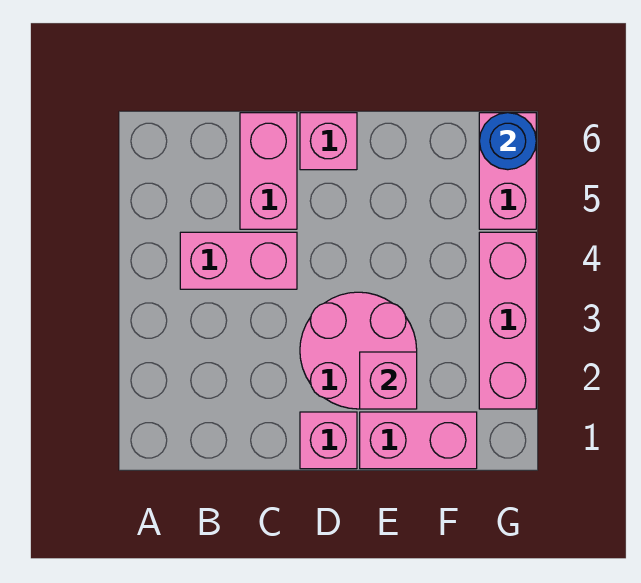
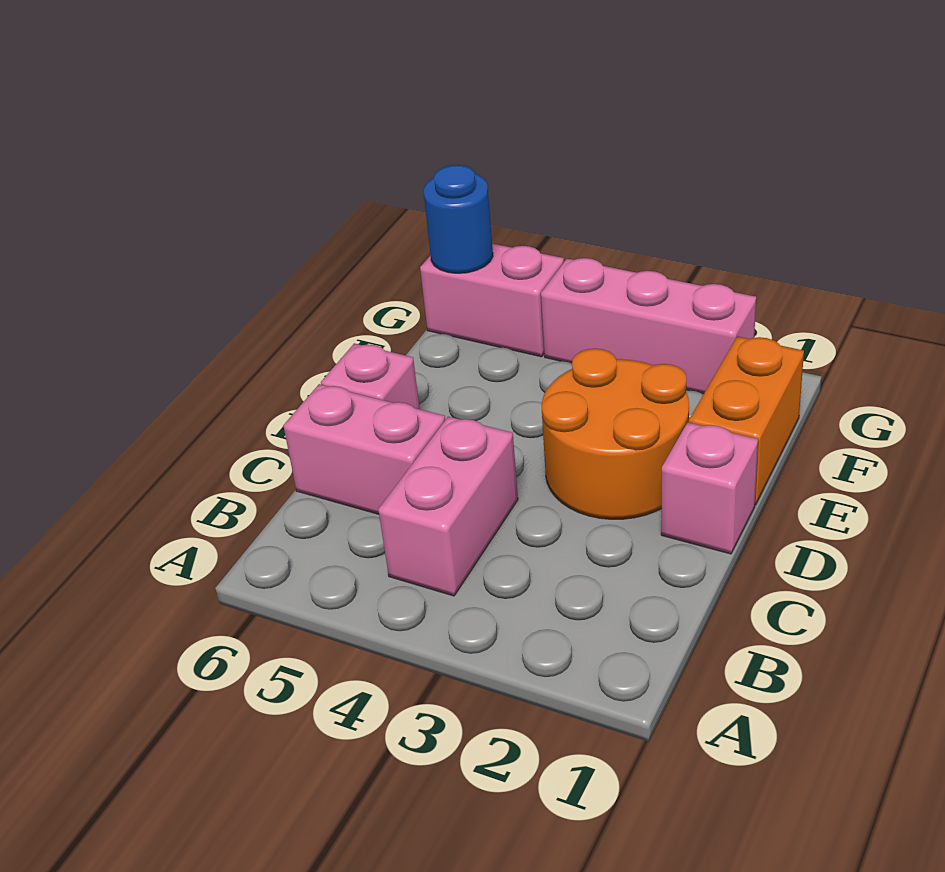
pink round brick D2:E3 level 1 -> orange round brick D2:E3 level 1
pink brick E1:F1 level 1 -> orange brick E1:F1 level 1
pink brick E2 level 2 -> none

